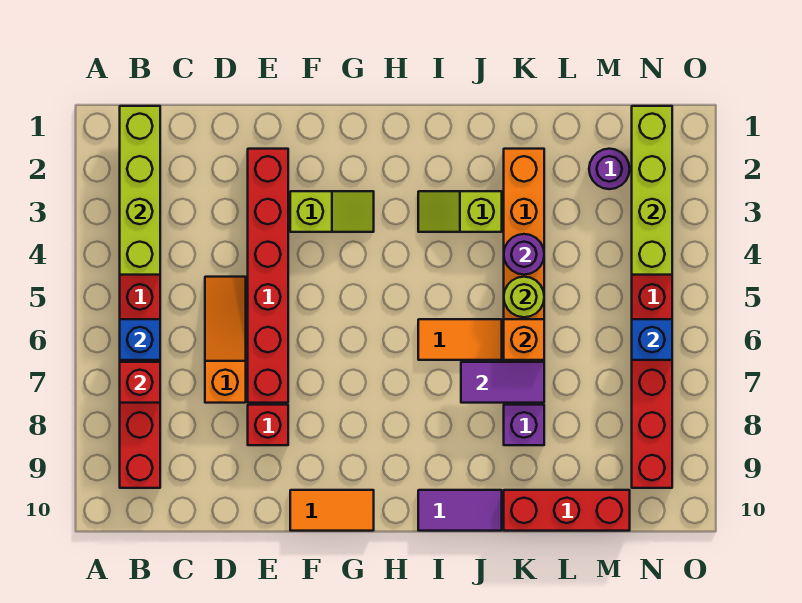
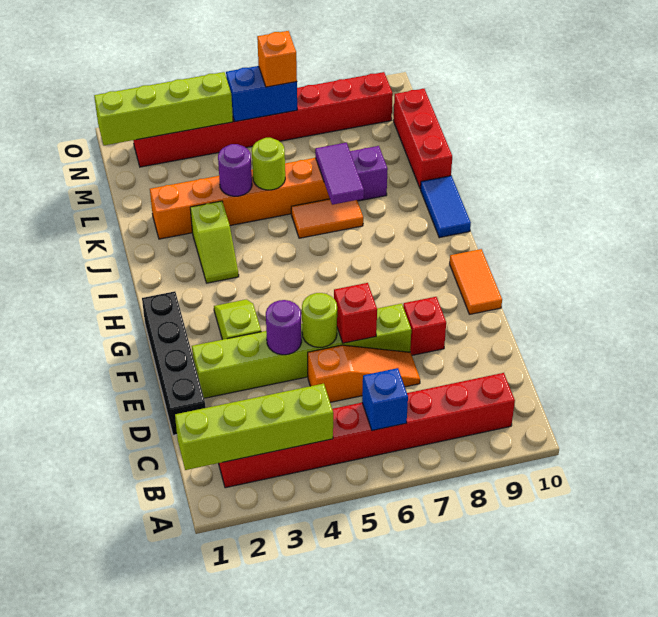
red brick B7 level 2 -> red brick E6 level 2
none -> black brick D1:G1 level 1
orange slope D5:D7 level 1 top 7 -> orange slope D5:D7 level 1 top 5
red brick E2:E7 level 1 -> lime brick E2:E7 level 1
none -> lime round brick E5 level 2
orange tile I6:J6 level 1 -> orange tile J6:J7 level 1
purple tile I10:J10 level 1 -> blue tile I10:J10 level 1
orange brick K6 level 2 -> orange brick N6 level 3
purple round brick M2 level 1 -> purple round brick E4 level 2
blue brick N6 level 2 -> blue brick N5:N6 level 2

